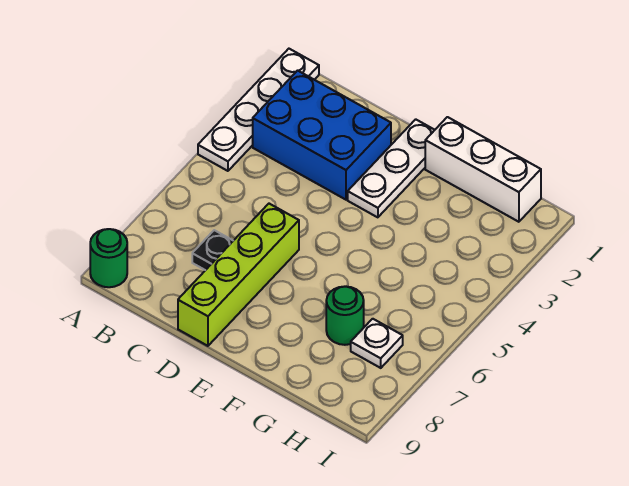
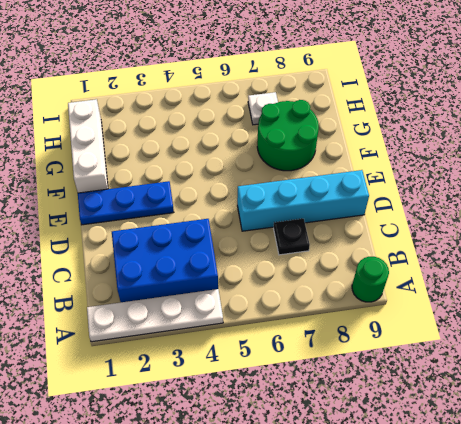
blue brick B2:D3 level 1 -> blue brick B2:C4 level 1
lime brick D6:D9 level 1 -> cyan brick D6:D9 level 1
white plate E1:E3 level 1 -> blue plate E1:E3 level 1
green round brick G7 level 1 -> green round brick F7:G8 level 1

